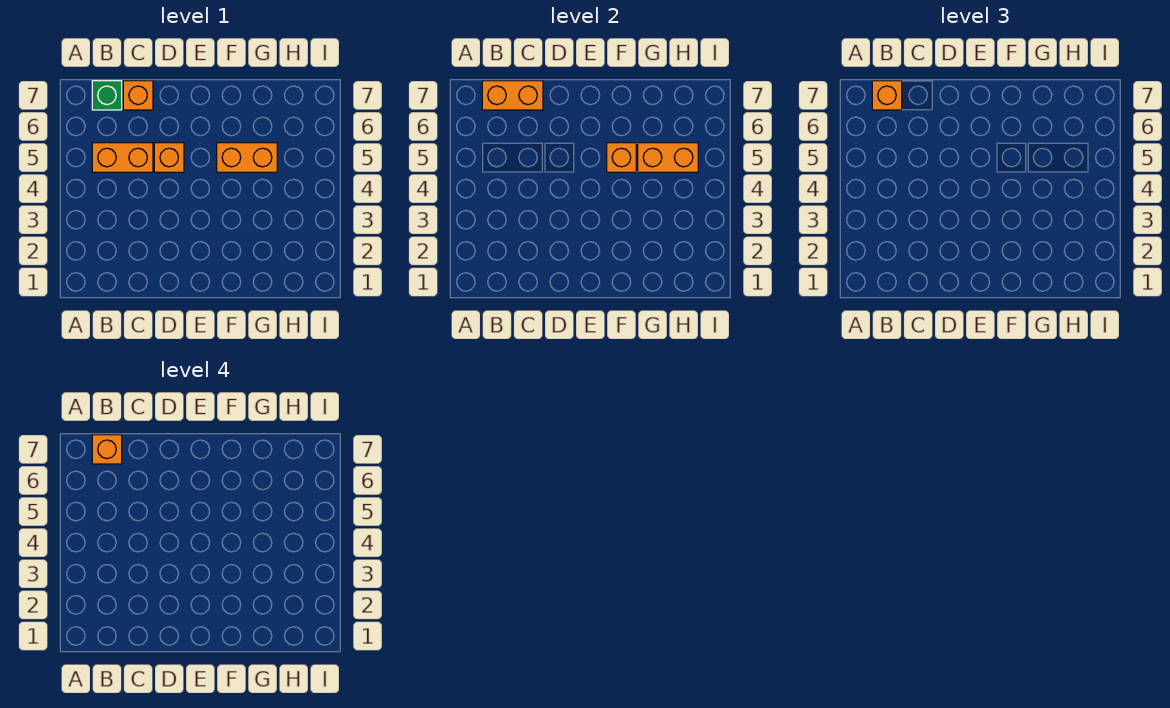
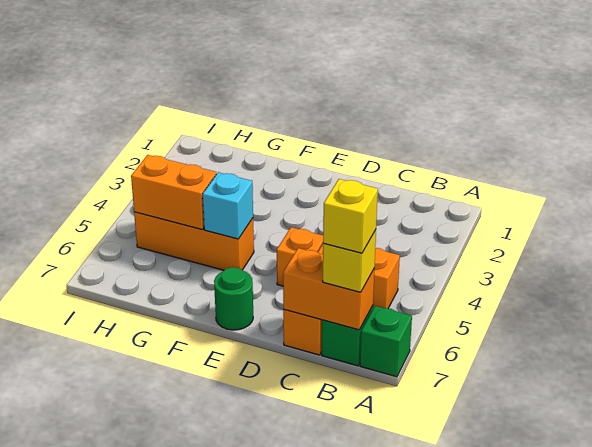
none -> green brick A7 level 1
orange brick B7 level 3 -> yellow brick B7 level 3
orange brick B7 level 4 -> yellow brick B7 level 4
none -> green round brick E7 level 1
orange brick F5:G5 level 1 -> orange brick F5:H5 level 1
orange brick F5 level 2 -> cyan brick F5 level 2

